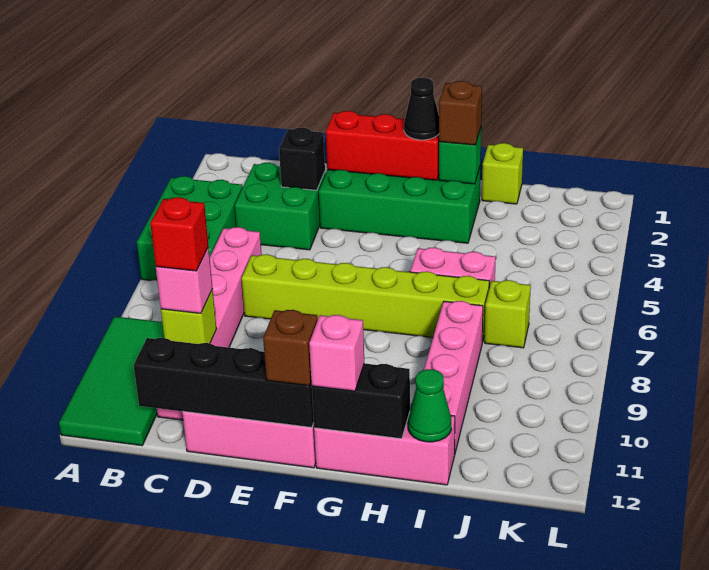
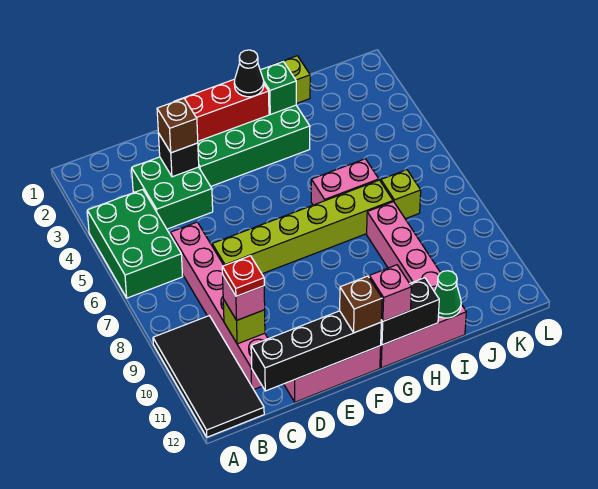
green tile A9:B12 level 1 -> black tile A9:B12 level 1
red brick C10 level 4 -> red plate C10 level 4
brown brick H2 level 3 -> brown brick D3 level 3

